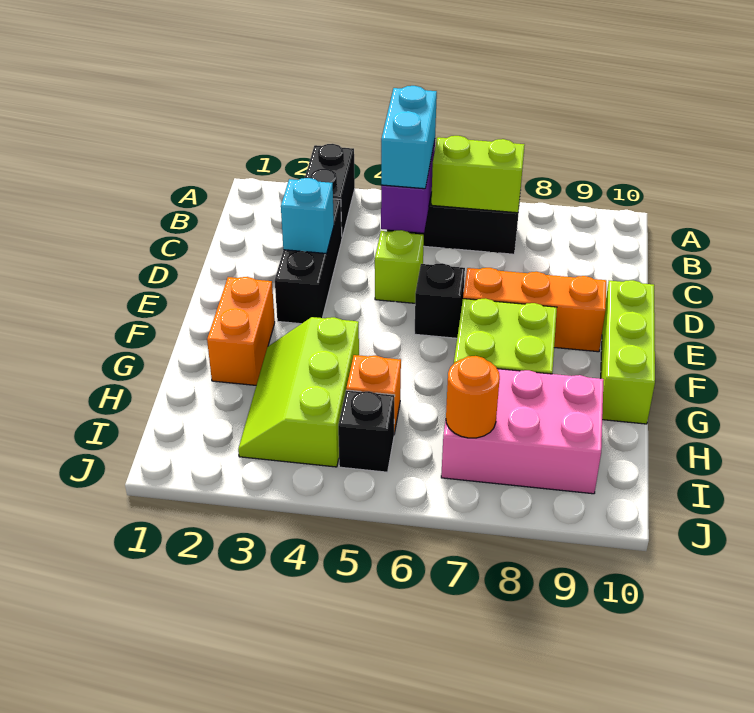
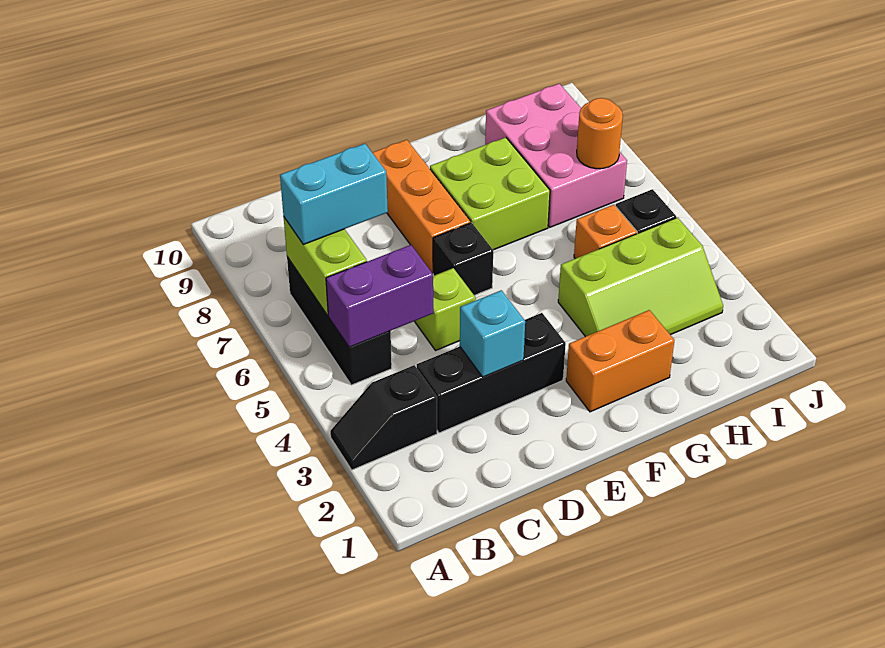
black brick A3:B3 level 1 -> black slope A3:B3 level 1 top B
cyan brick B5:C5 level 3 -> cyan brick B7:C7 level 3
lime brick E10:G10 level 1 -> none

